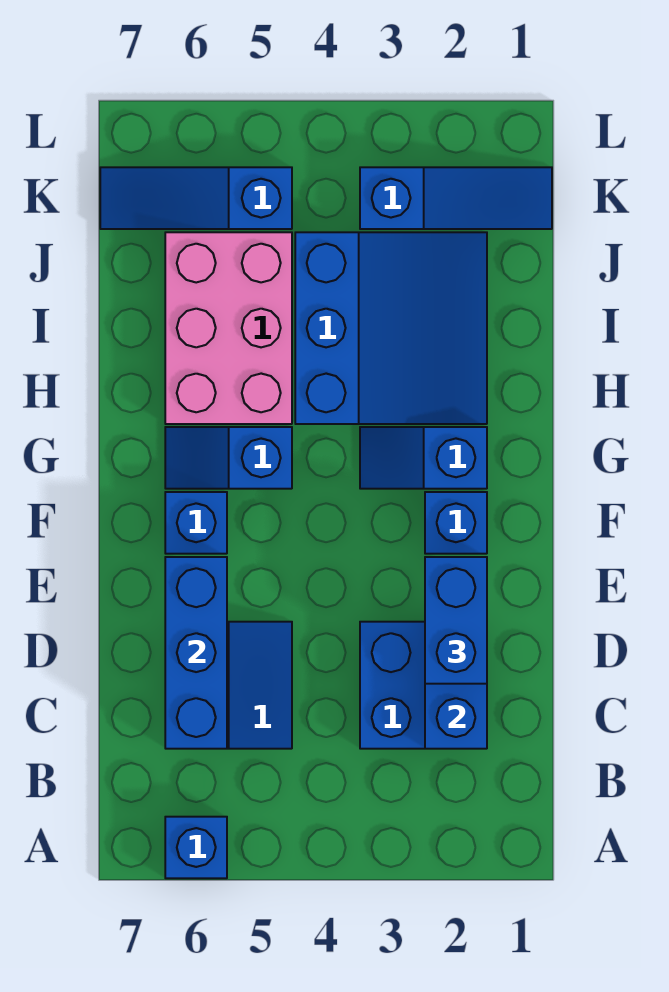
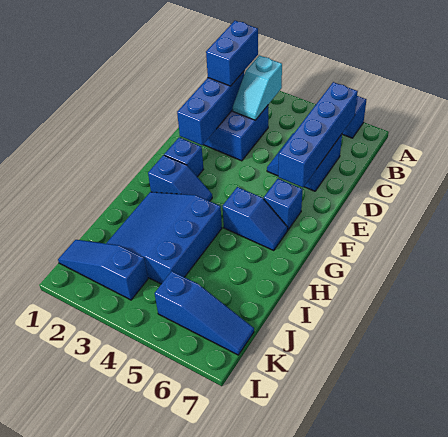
none -> cyan slope B3:C3 level 2 top B
blue brick C6:E6 level 2 -> blue brick B6:E6 level 2
blue brick D2:E2 level 3 -> blue brick B2:C2 level 3
pink brick H5:J6 level 1 -> none

